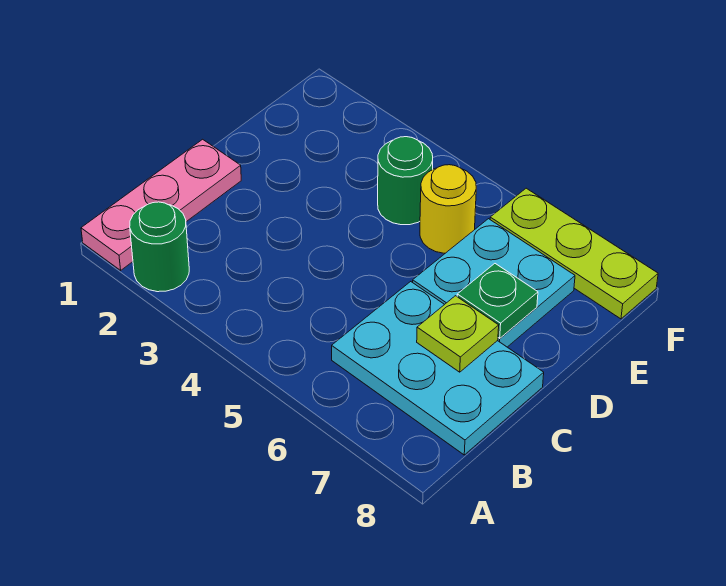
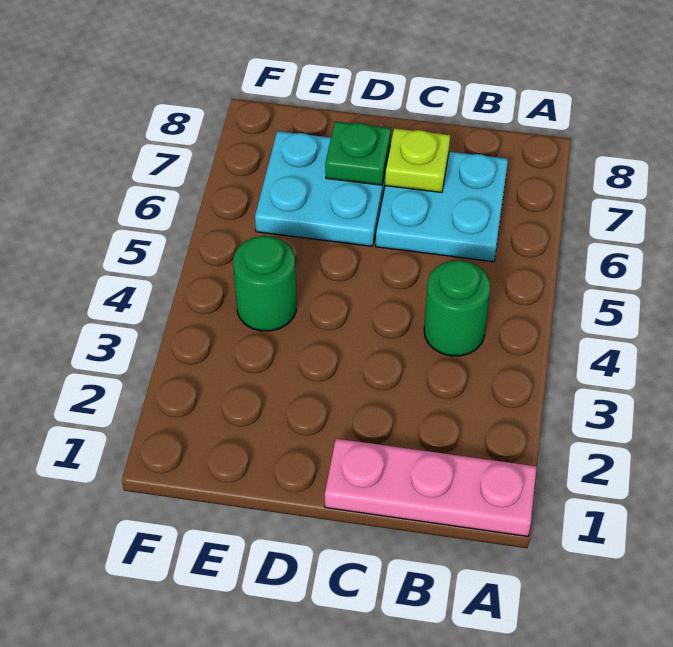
green round brick A2 level 1 -> green round brick B4 level 1
cyan plate B6:C8 level 1 -> cyan plate B6:C7 level 1
yellow round brick E5 level 1 -> none
lime plate F6:F8 level 1 -> none

